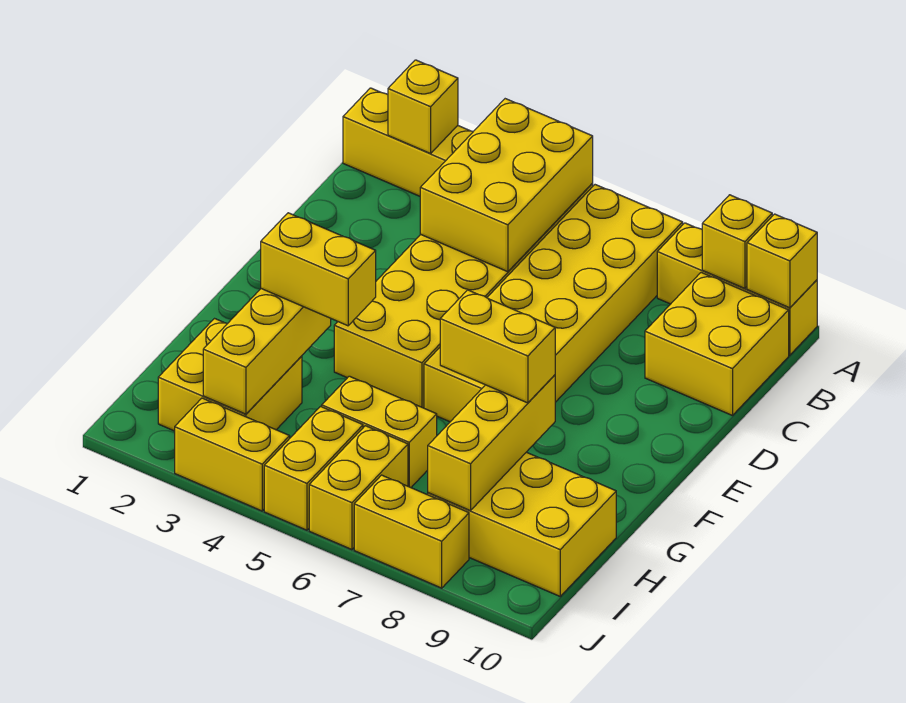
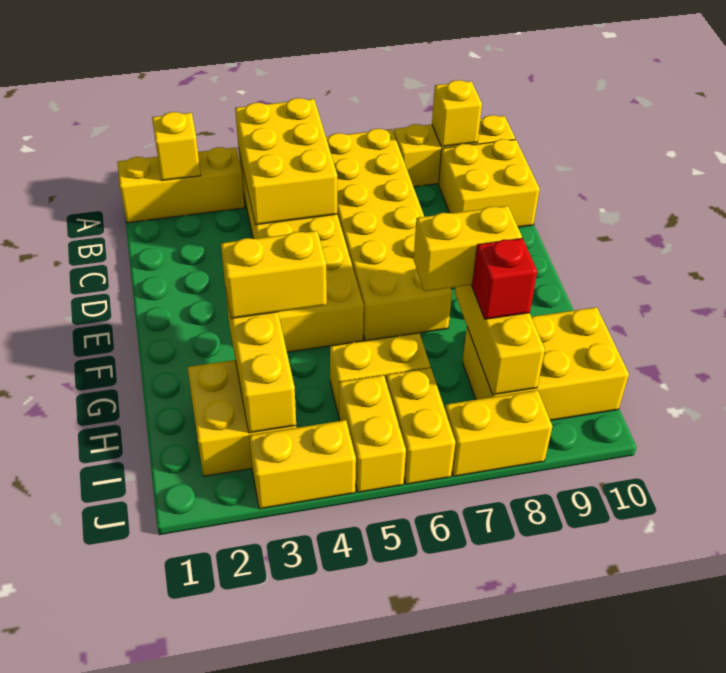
yellow brick A10 level 2 -> none
none -> red brick H8 level 3

